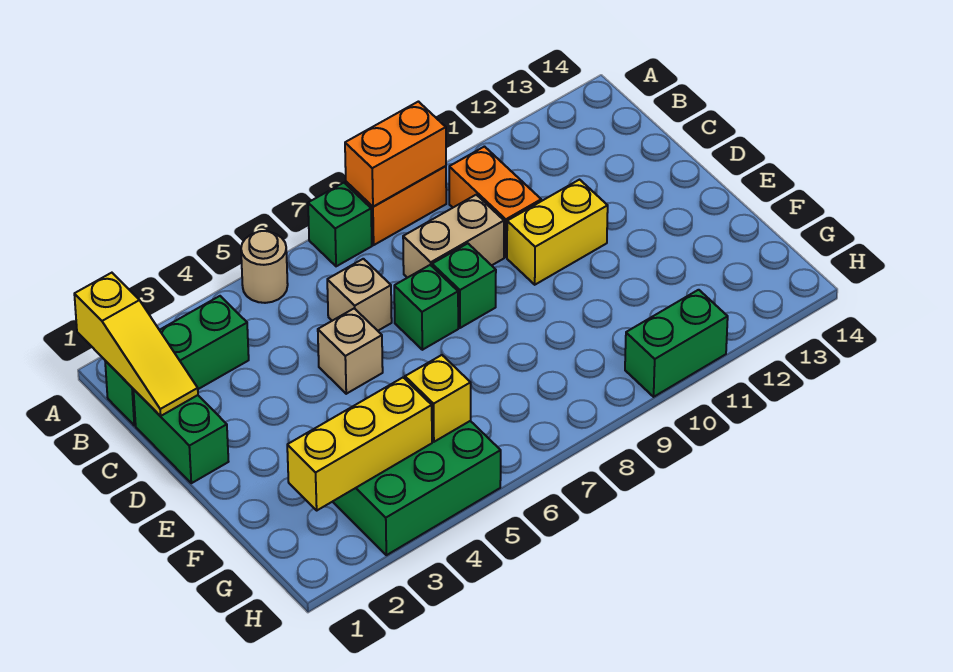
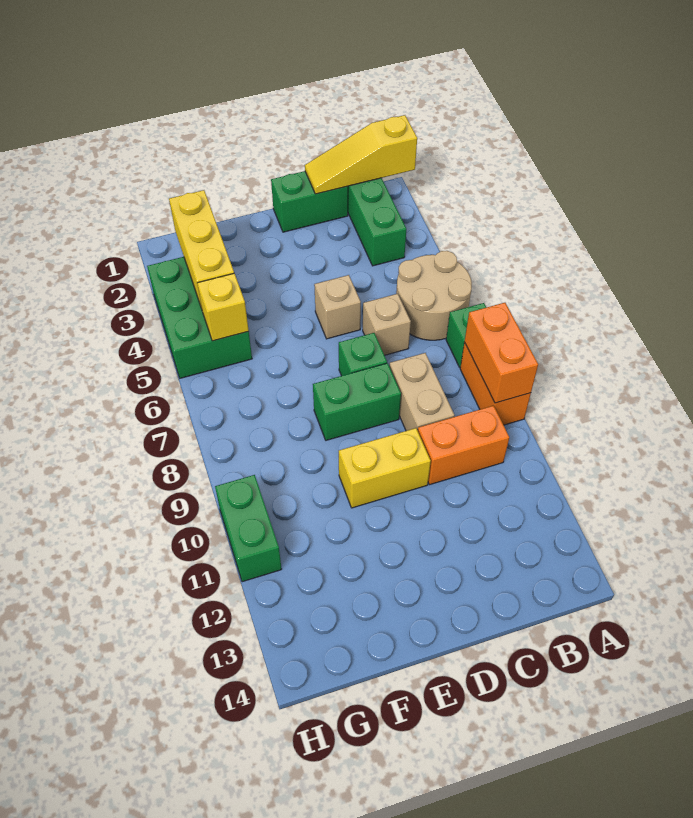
tan round brick A5 level 1 -> tan round brick A5:B6 level 1
green brick D8 level 1 -> green brick D8:E8 level 1
yellow brick D10:D11 level 1 -> yellow brick D10:E10 level 1

